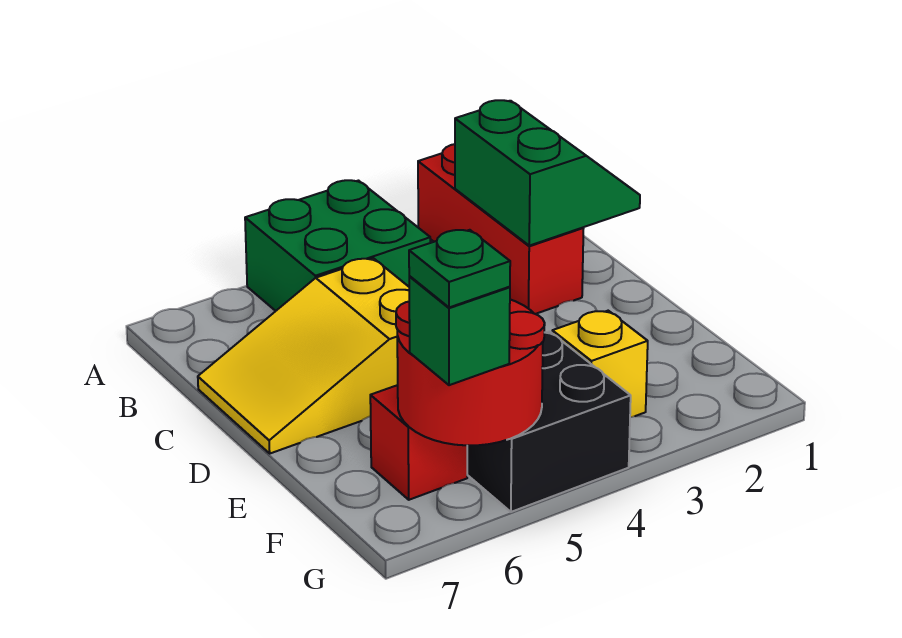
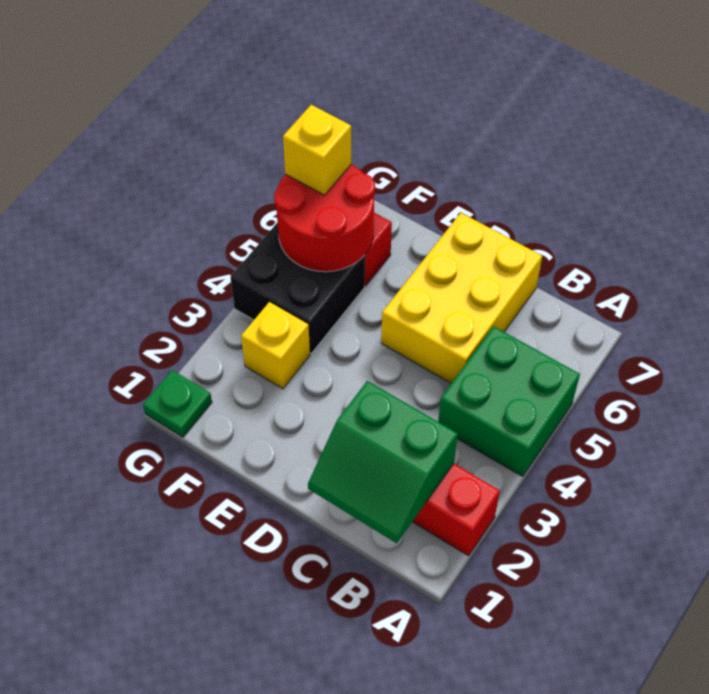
yellow slope C5:D7 level 1 top 5 -> yellow brick C5:D7 level 1
green brick G6 level 3 -> yellow brick G6 level 3
green plate G6 level 4 -> green plate G1 level 1

